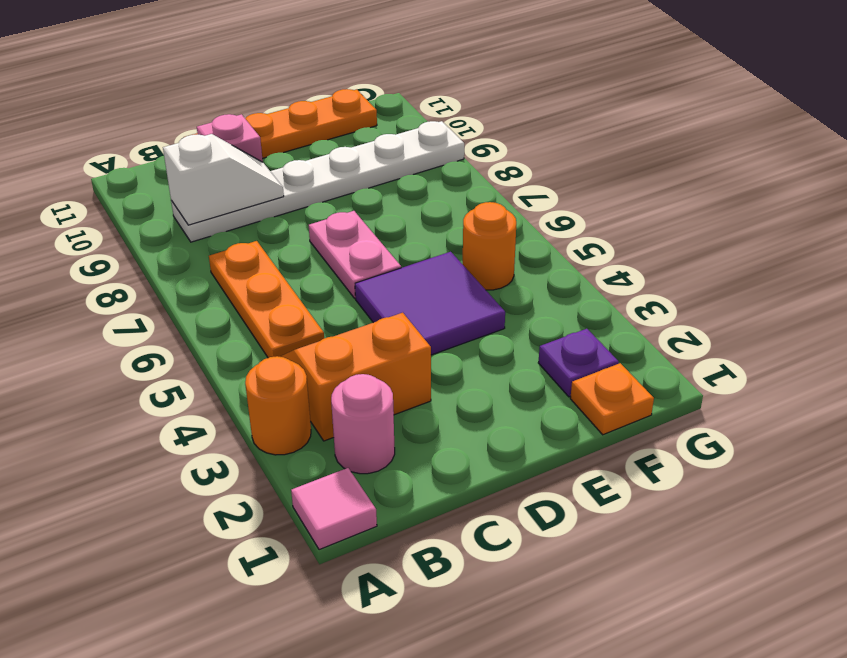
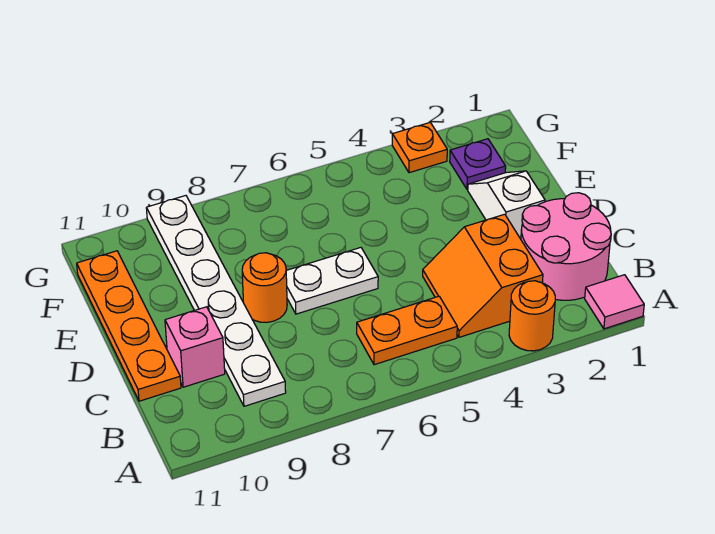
pink round brick B2 level 1 -> pink round brick B1:C2 level 1
orange plate B5:B7 level 1 -> orange plate B5:B6 level 1
white slope B9:C9 level 2 top B -> white slope D2:E2 level 1 top D
purple tile D4:E5 level 1 -> none
pink plate D6:D7 level 1 -> white plate D6:D7 level 1
orange plate F1 level 1 -> orange plate G3 level 1
orange round brick F5 level 1 -> orange round brick D8 level 1

